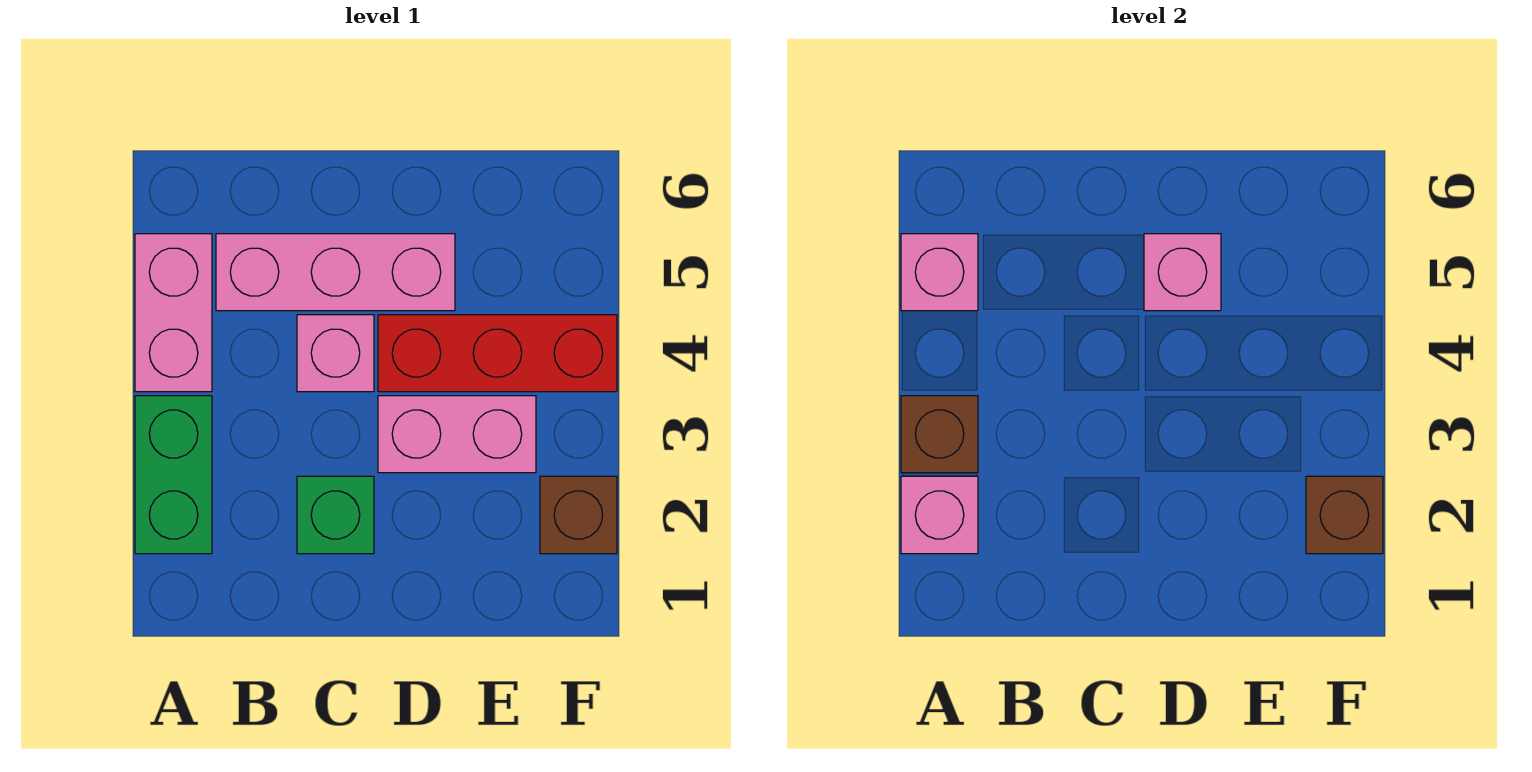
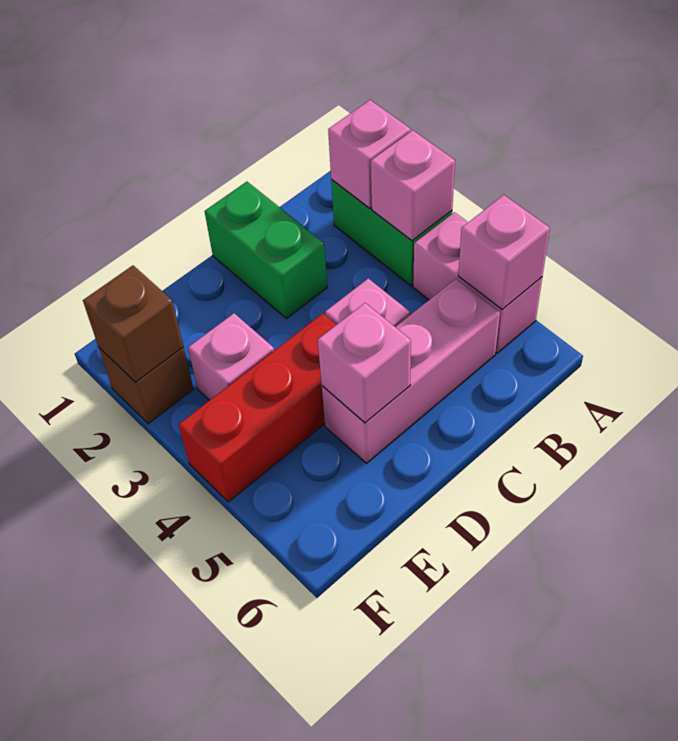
brown brick A3 level 2 -> pink brick A3 level 2
green brick C2 level 1 -> green brick C1:C2 level 1
pink brick D3:E3 level 1 -> pink brick E3 level 1

